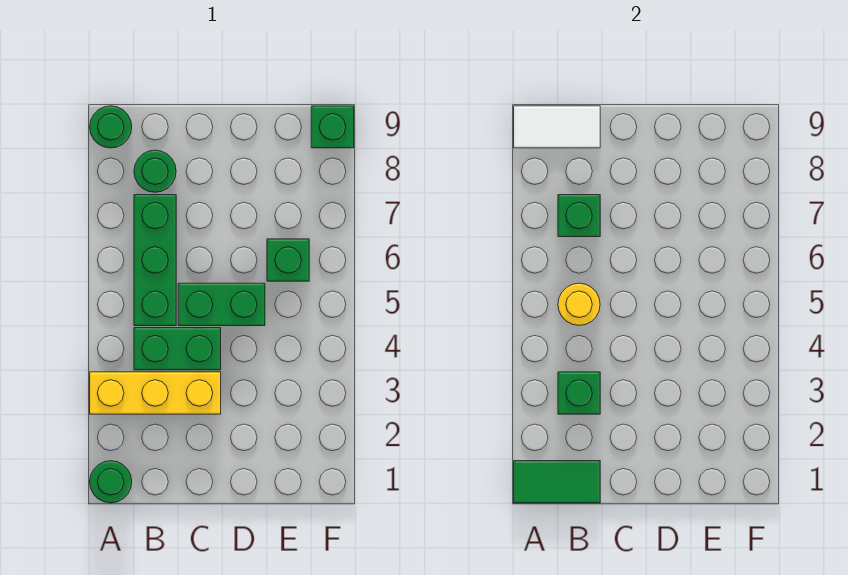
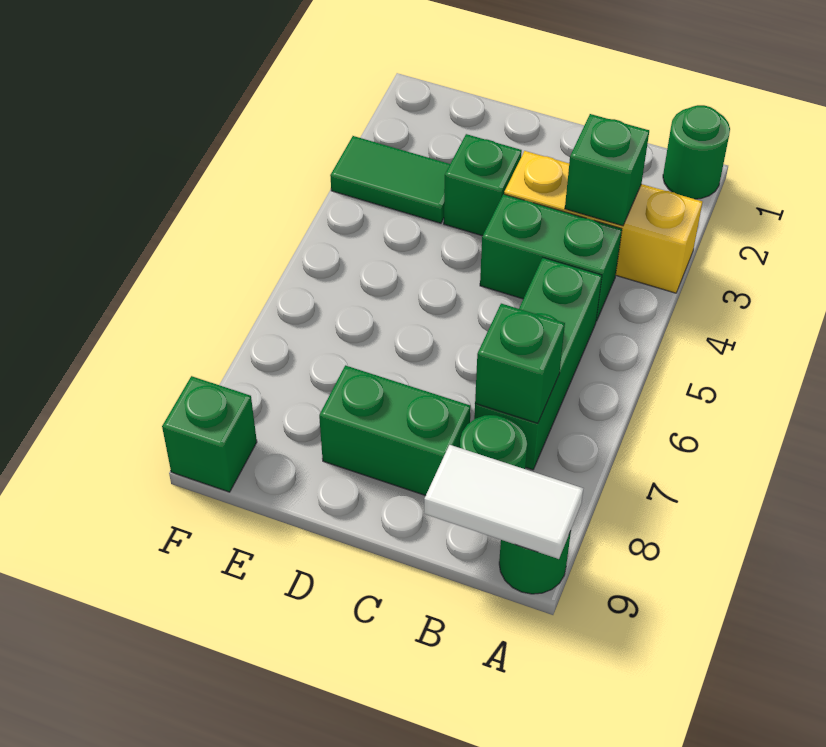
green tile A1:B1 level 2 -> green tile E3:F3 level 1
yellow round brick B5 level 2 -> none
green brick C5:D5 level 1 -> green brick C8:D8 level 1
green brick E6 level 1 -> green brick D3 level 1

